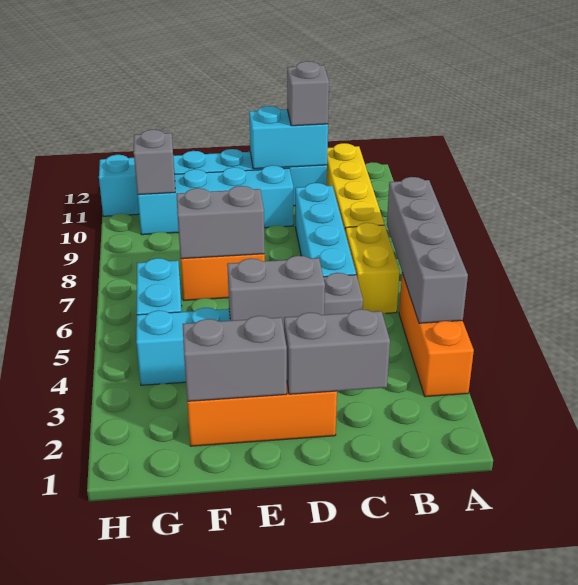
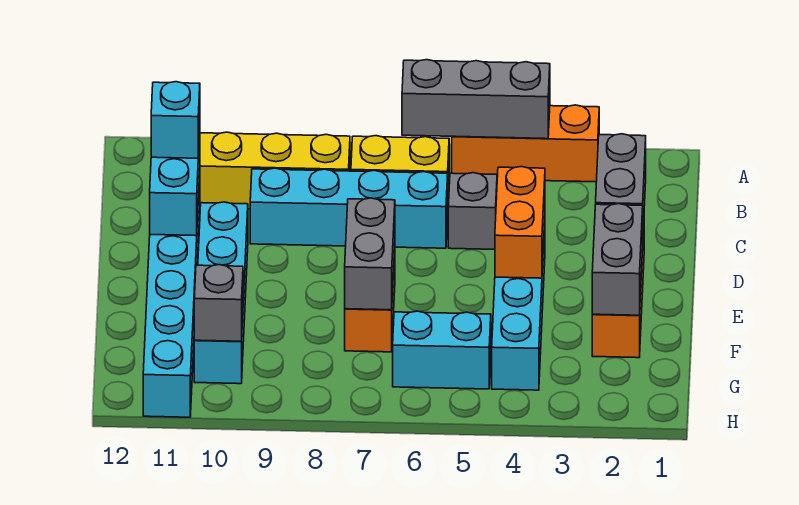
grey brick A4:A7 level 2 -> grey brick A4:A6 level 2
grey brick C11 level 3 -> cyan brick C11 level 3
grey brick D4:E4 level 2 -> orange brick D4:E4 level 2

